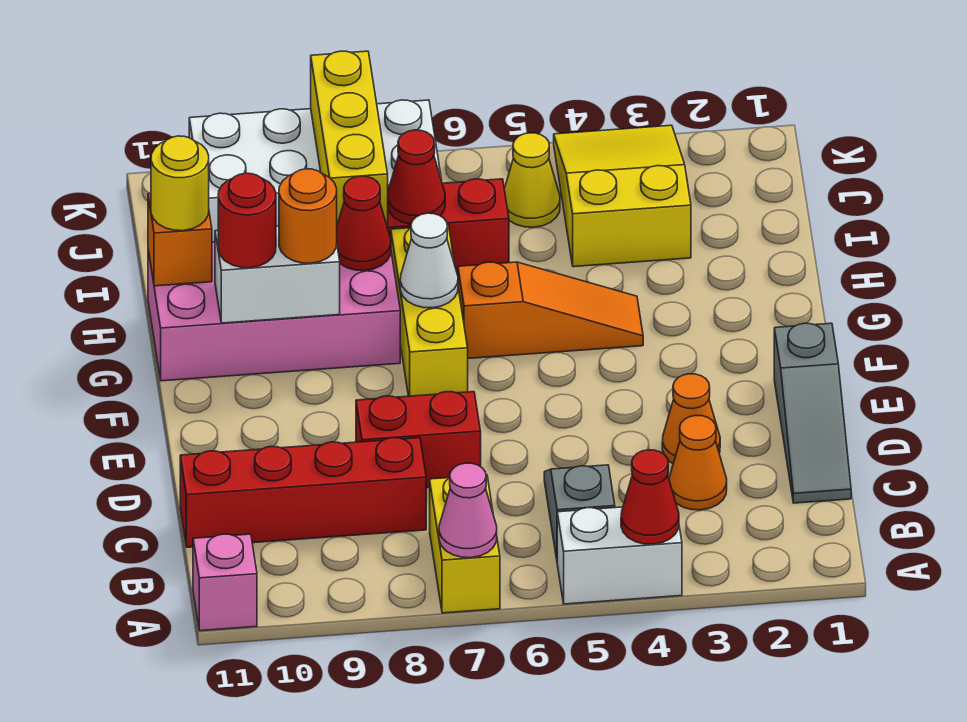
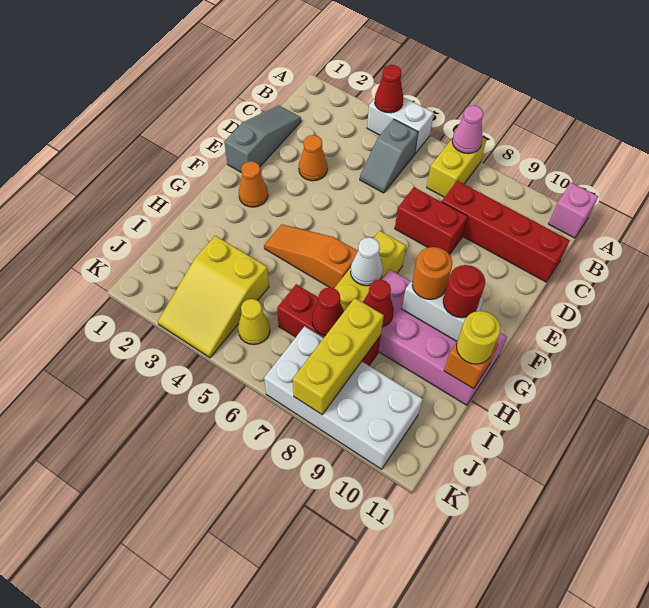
orange cone C3 level 1 -> orange cone F2 level 1

